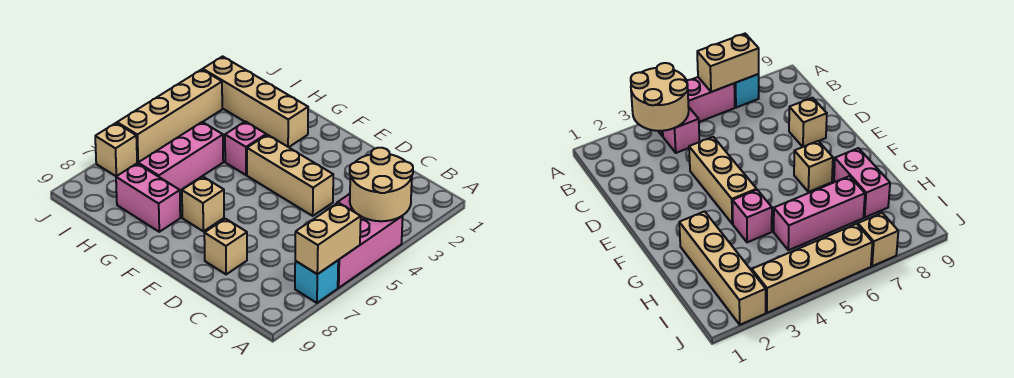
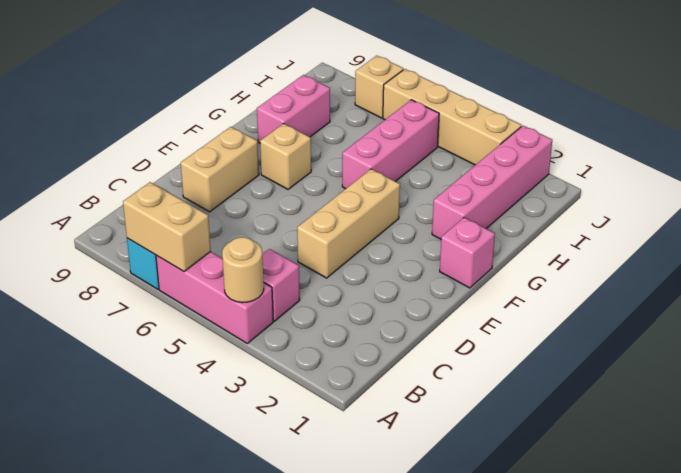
tan round brick A3:B4 level 2 -> tan round brick A4 level 2
tan brick D8 level 1 -> tan brick D8:E8 level 1
tan brick G2:J2 level 1 -> pink brick G2:J2 level 1
pink brick G4 level 1 -> pink brick F1 level 1
pink brick H5:H7 level 1 -> pink brick G5:I5 level 1

